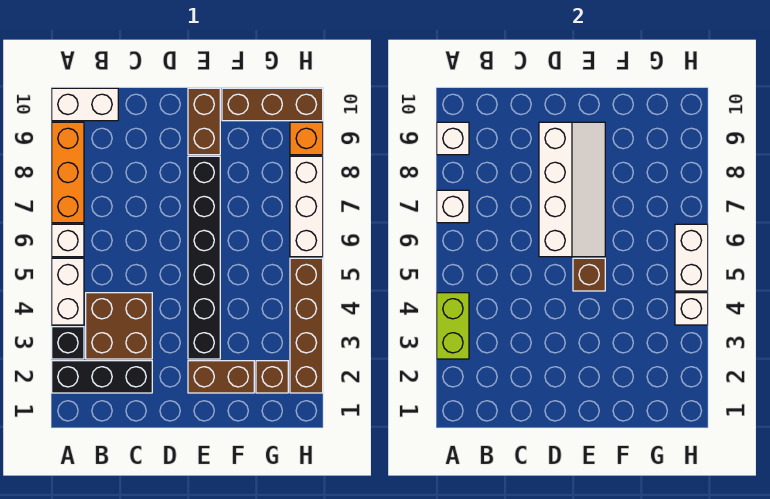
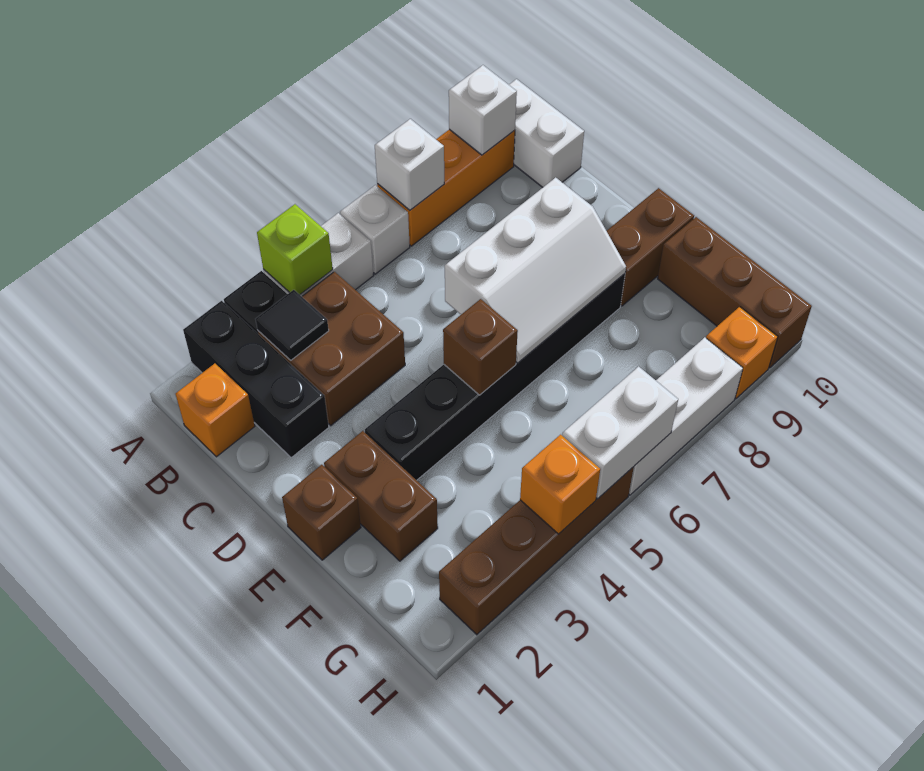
lime brick A3:A4 level 2 -> lime brick A4 level 2
none -> orange brick B1 level 1
none -> black tile B3 level 2
white slope D6:E9 level 2 top D -> white slope D6:E8 level 2 top D
brown brick G2 level 1 -> brown brick E1 level 1
white brick H4 level 2 -> orange brick H4 level 2

